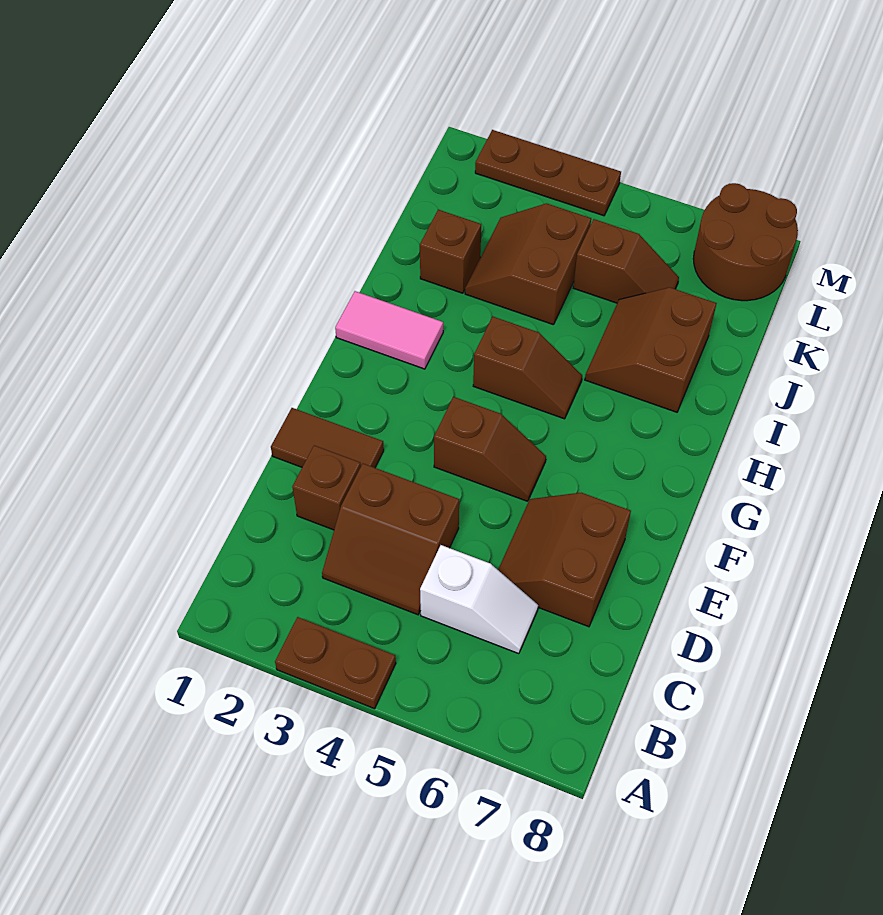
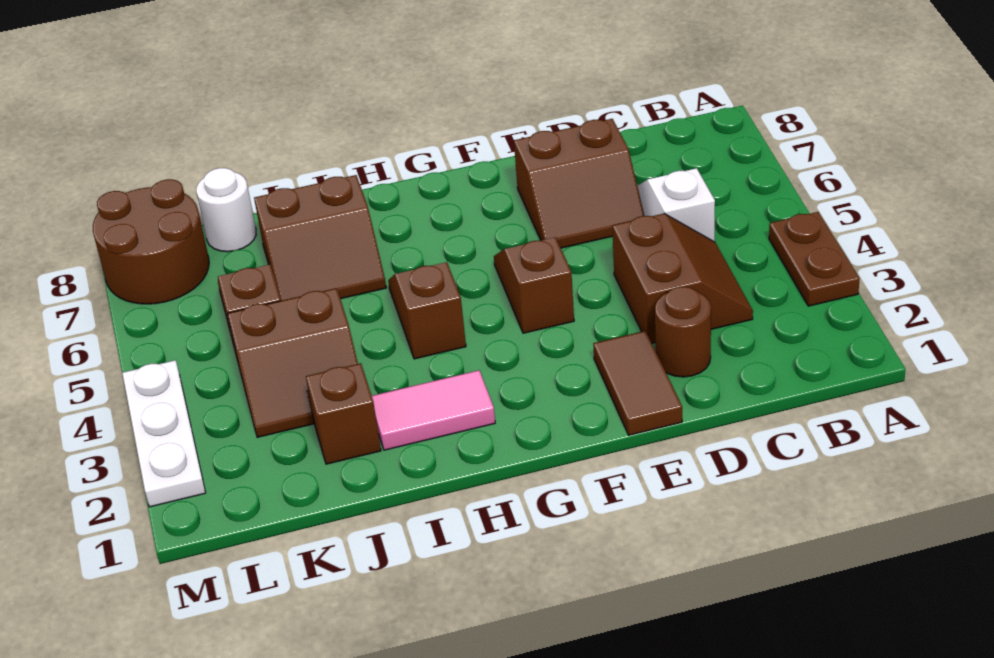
brown brick D2 level 1 -> brown round brick D2 level 1
pink tile H1:H2 level 1 -> pink tile H2:I2 level 1
none -> white round brick K8 level 1
brown plate M2:M4 level 1 -> white plate M2:M4 level 1

